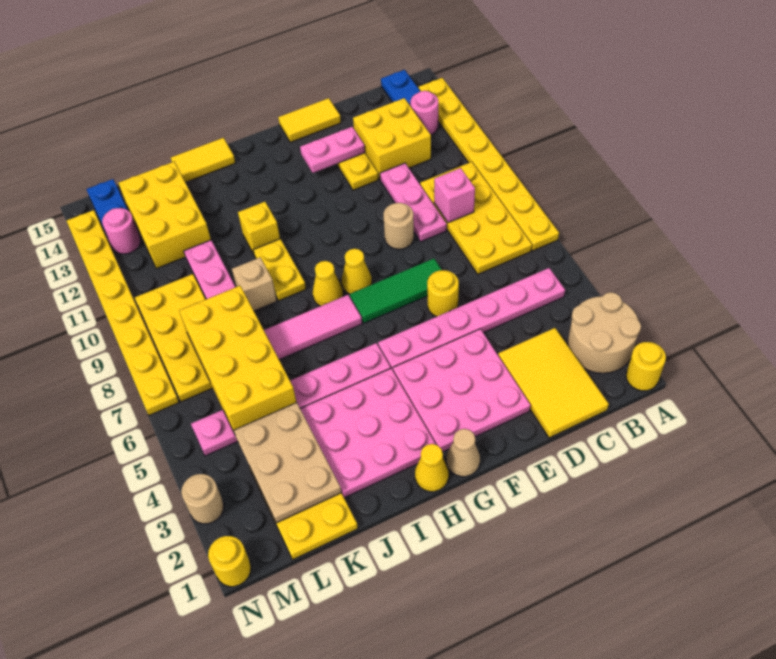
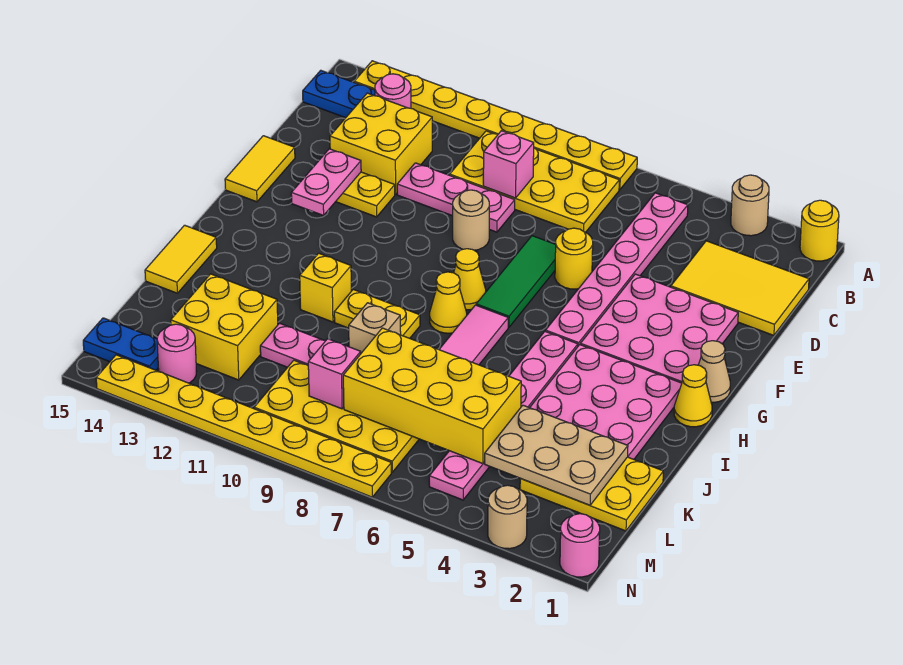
tan round brick A2:B3 level 1 -> tan round brick A3 level 1
yellow brick K12:L14 level 1 -> yellow brick K12:L13 level 1
none -> pink brick L9 level 2
yellow round brick N1 level 1 -> pink round brick N1 level 1

